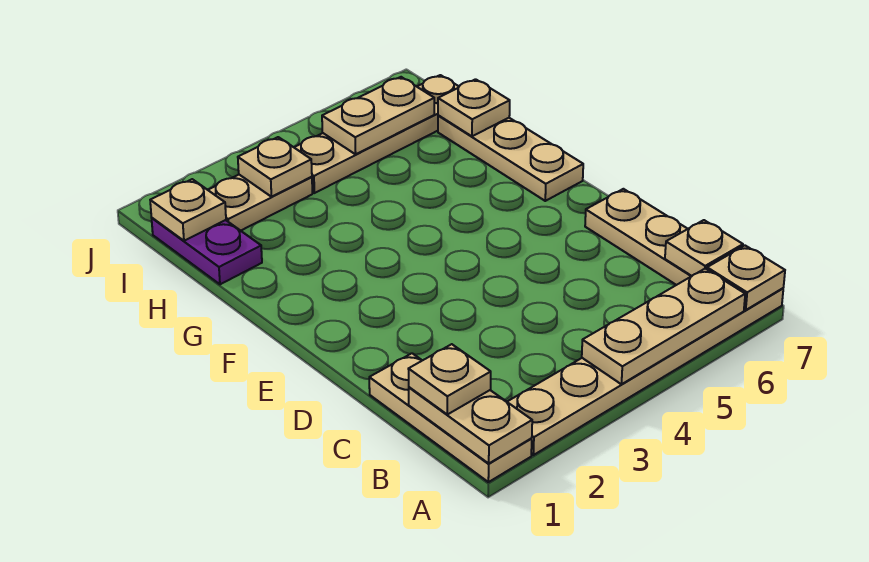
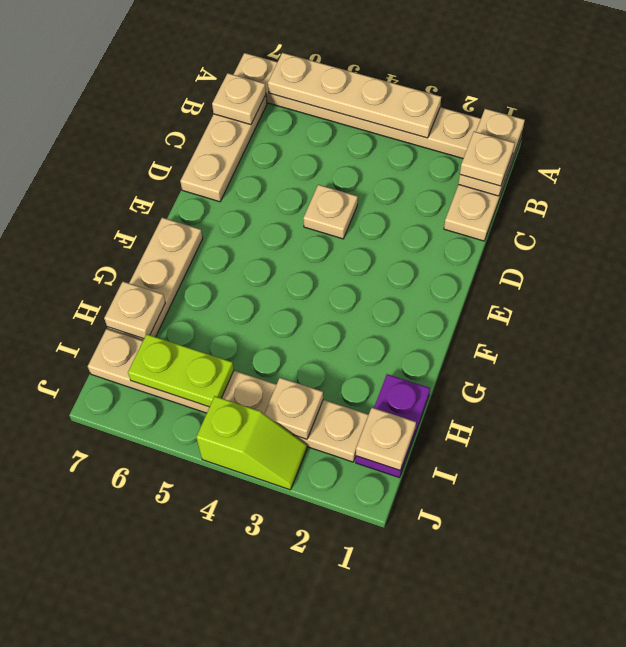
tan plate A4:A6 level 2 -> tan plate A3:A6 level 2
tan plate A7 level 2 -> tan plate D4 level 1
tan plate I5:I6 level 2 -> lime plate I5:I6 level 2
none -> lime slope J3:J4 level 1 top 4

